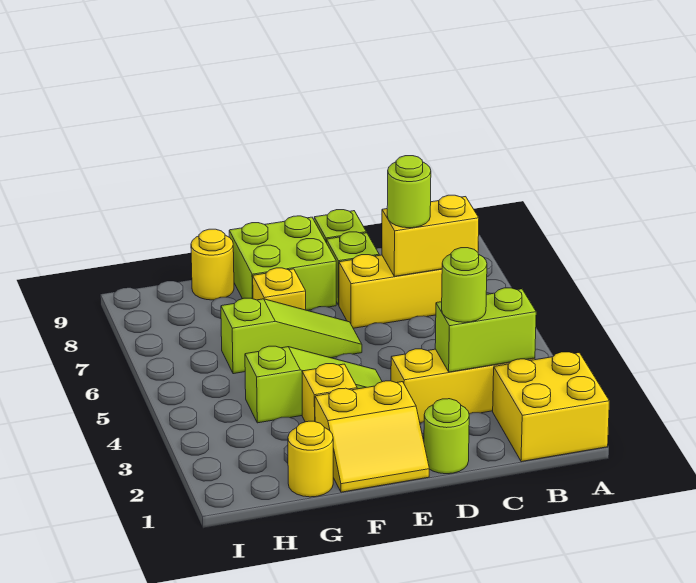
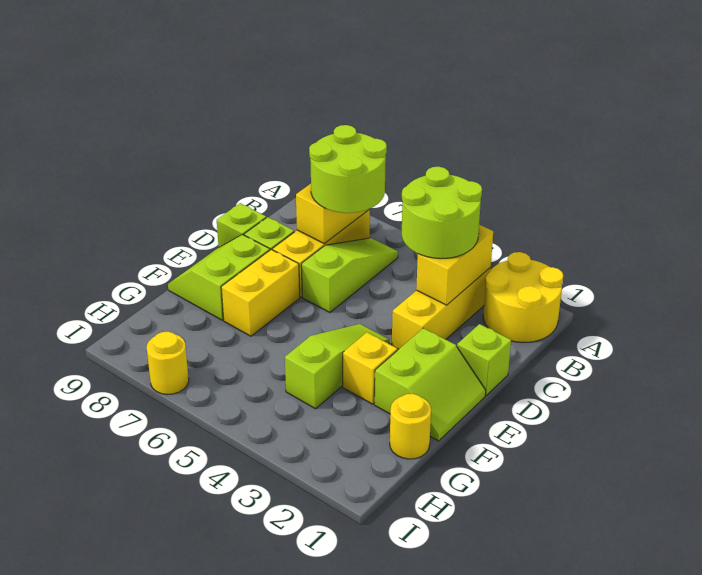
yellow brick A1:B2 level 1 -> yellow round brick A1:B2 level 1
lime brick B3:C3 level 2 -> yellow brick B3:C3 level 2
lime round brick C3 level 3 -> lime round brick B3:C4 level 3
lime round brick C7 level 3 -> lime round brick B6:C7 level 3
lime round brick D1 level 1 -> lime brick D1 level 1
yellow slope E1:F2 level 1 top 2 -> lime slope E1:F2 level 1 top 2
lime slope E6:G6 level 1 top G -> lime slope B6:D6 level 1 top D
lime brick E8:F9 level 1 -> lime slope E8:F9 level 1 top 8
yellow brick F7 level 1 -> yellow brick E7:F7 level 1
yellow round brick G9 level 1 -> yellow round brick I7 level 1

